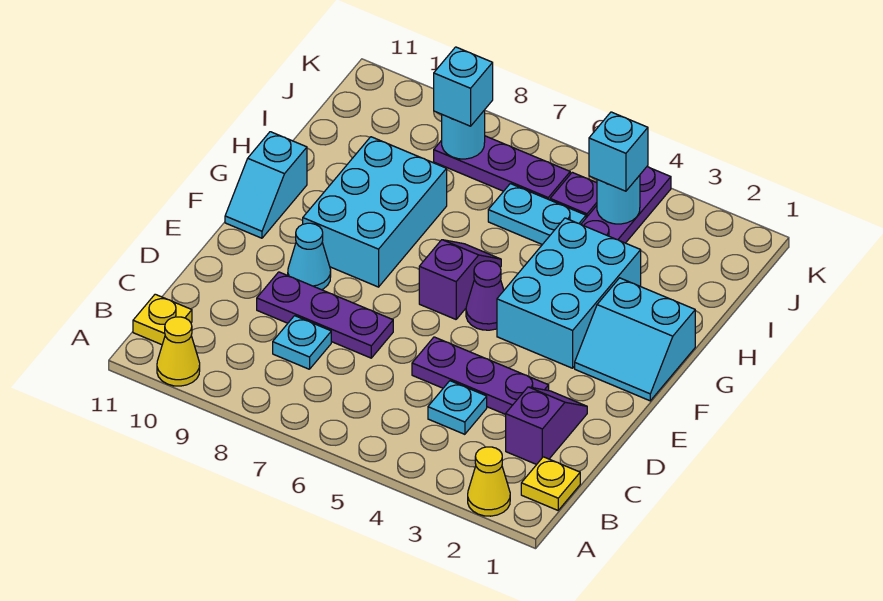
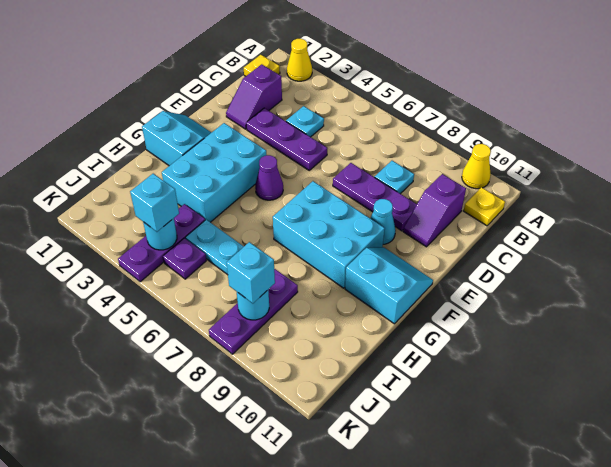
purple slope F6:G6 level 1 top F -> purple slope C10:D10 level 1 top C
cyan brick F8:H9 level 1 -> cyan brick F7:G9 level 1
cyan slope F11:G11 level 1 top G -> cyan slope F10:G11 level 1 top G
purple plate J6:J8 level 1 -> purple plate I8:K8 level 1

